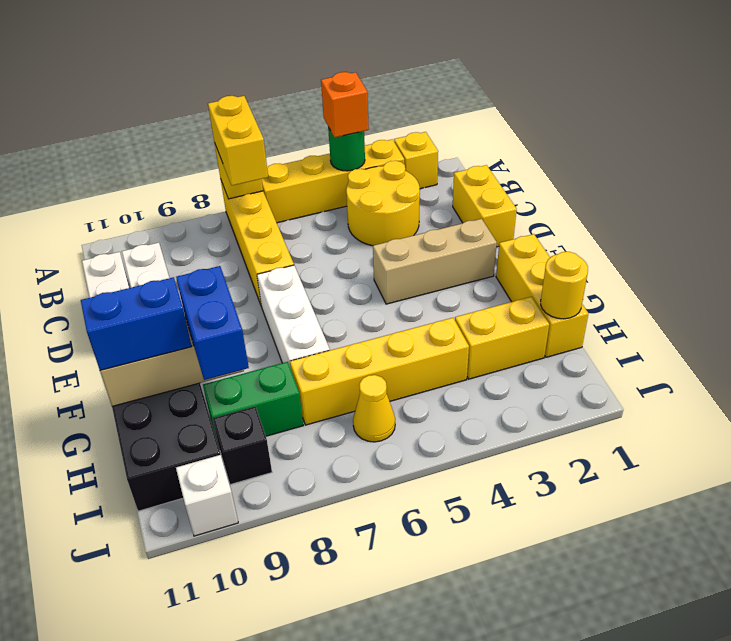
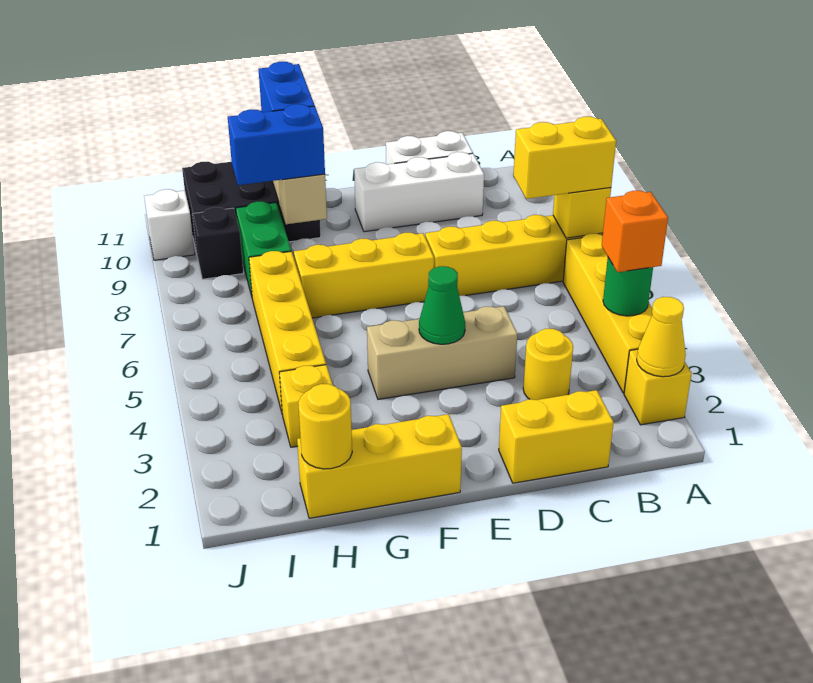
yellow round brick B3:C4 level 1 -> yellow round brick C3 level 1
tan brick E2:E4 level 1 -> tan brick D4:F4 level 1
none -> green cone E4 level 2
white brick E7:G7 level 1 -> yellow brick E7:G7 level 1
yellow brick H2:H3 level 1 -> yellow brick H3 level 1
yellow cone I6 level 1 -> yellow cone A2 level 2

